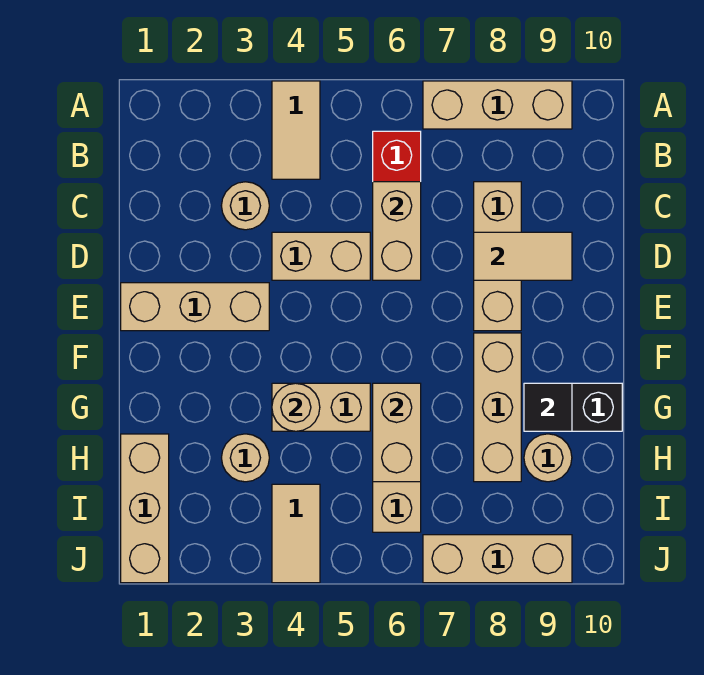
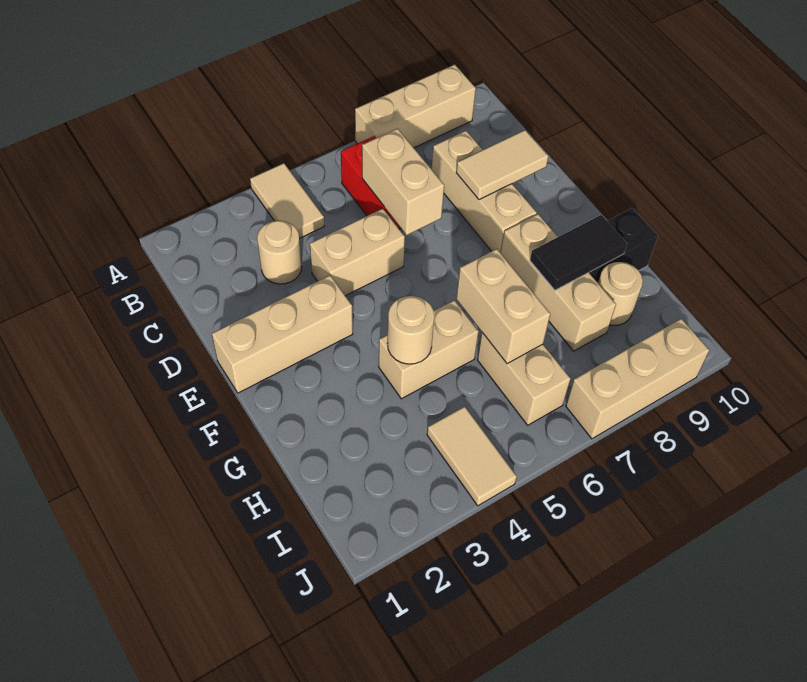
black tile G9 level 2 -> black tile G8:G9 level 2
tan brick H1:J1 level 1 -> none
tan round brick H3 level 1 -> none

